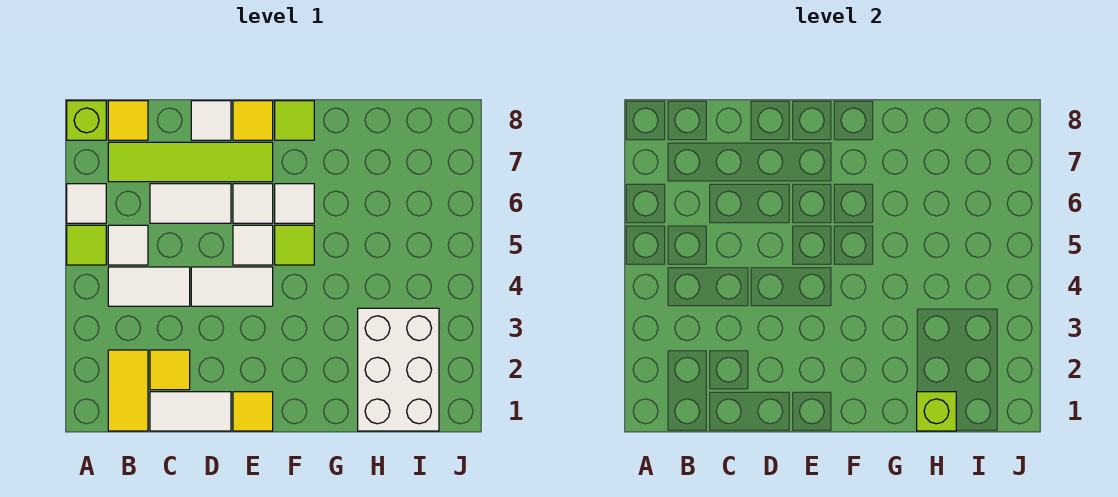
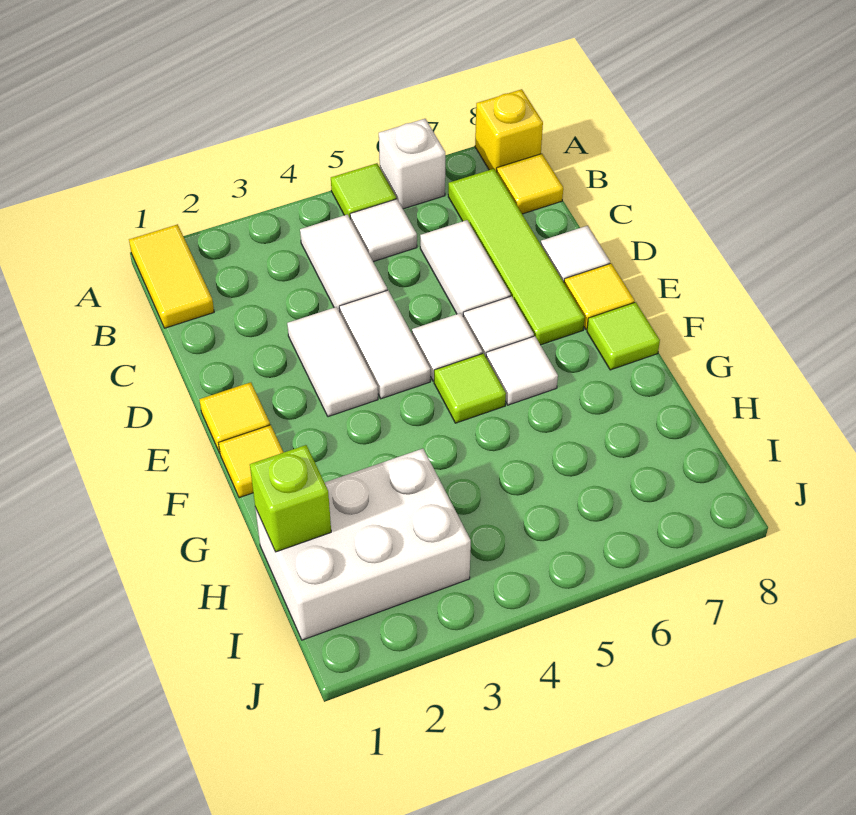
white tile A6 level 1 -> white brick A6 level 1
lime brick A8 level 1 -> yellow brick A8 level 1
yellow tile B1:B2 level 1 -> yellow tile A1:B1 level 1
white tile C1:D1 level 1 -> white tile D3:E3 level 1
yellow tile C2 level 1 -> yellow tile F1 level 1

